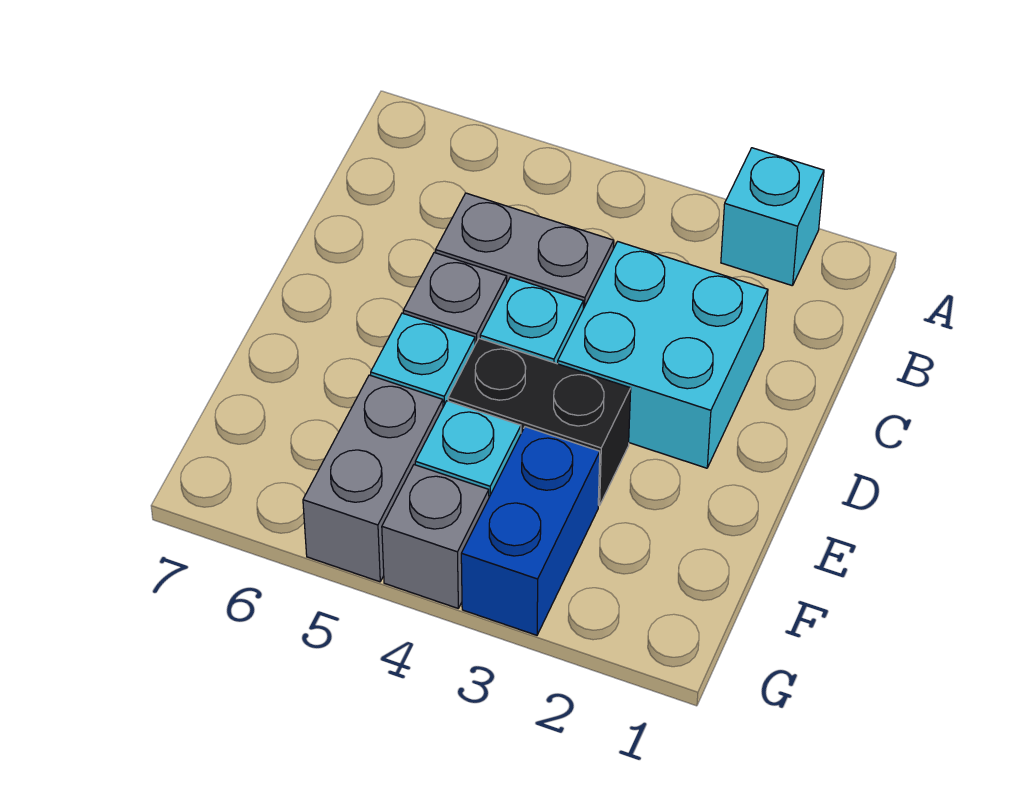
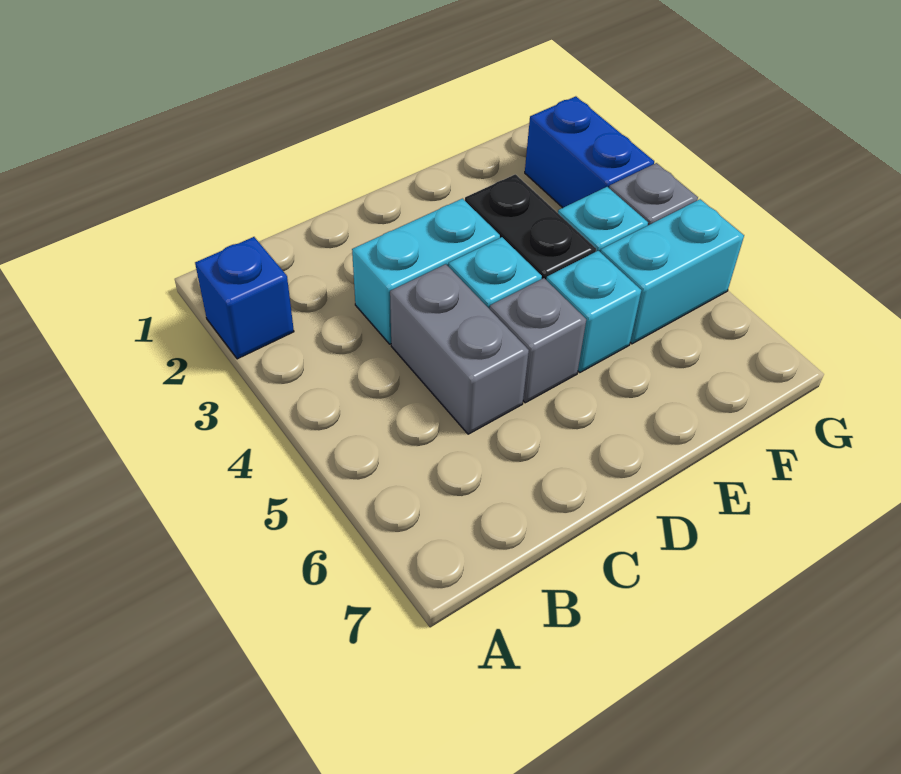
cyan brick A2 level 1 -> blue brick A2 level 1
cyan brick C2:D3 level 1 -> cyan brick C3:D3 level 1
blue brick F3:G3 level 1 -> blue brick G2:G3 level 1
grey brick F5:G5 level 1 -> cyan brick F5:G5 level 1

